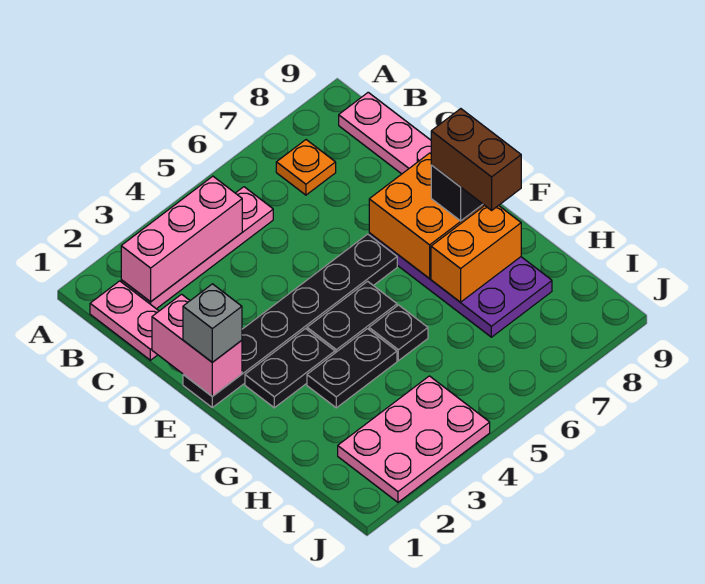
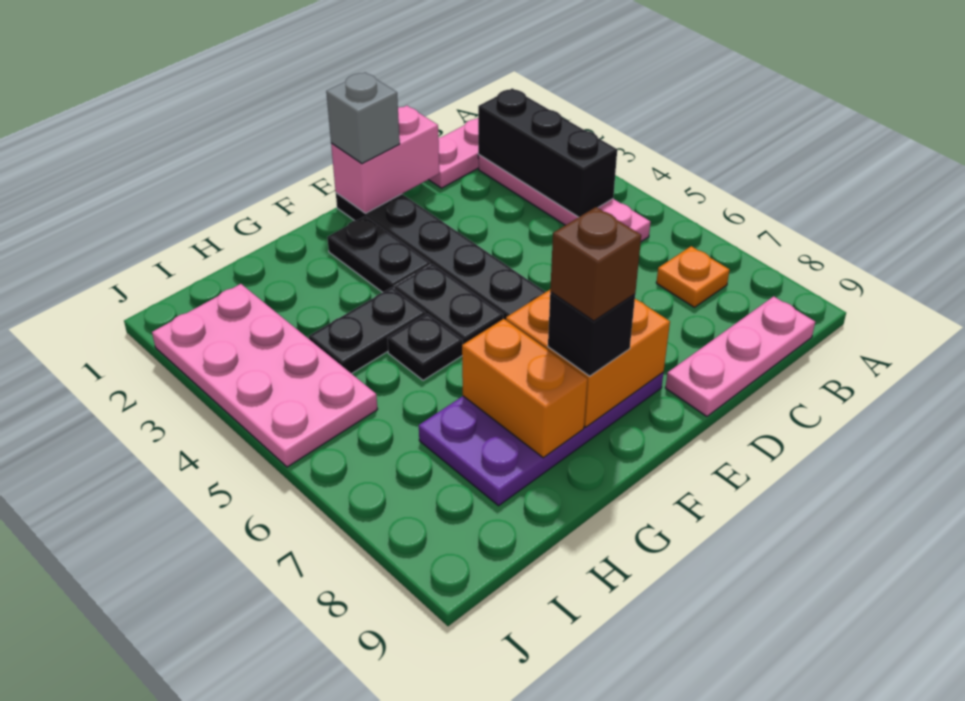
pink brick B2:B4 level 2 -> black brick B2:B4 level 2
brown brick F8:G8 level 4 -> brown brick F8 level 4
black plate G3:G4 level 1 -> black plate G4:H4 level 1
pink plate I2:J4 level 1 -> pink plate I2:J5 level 1

